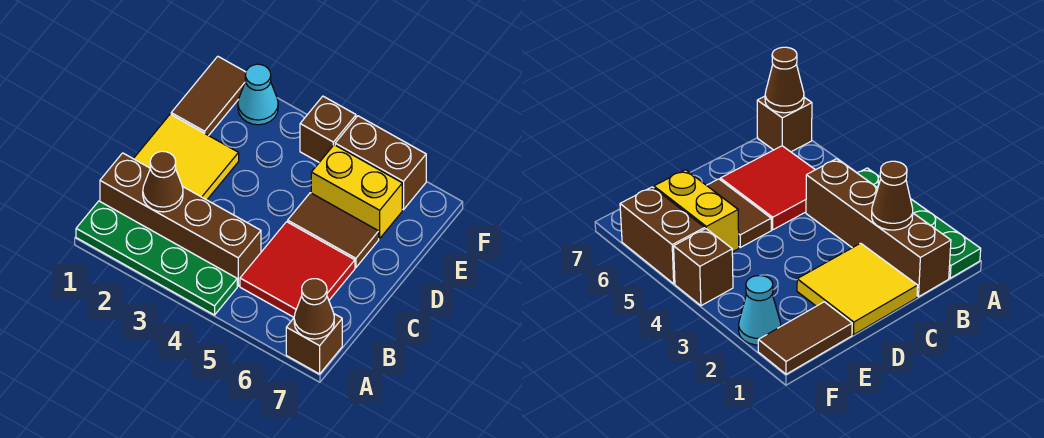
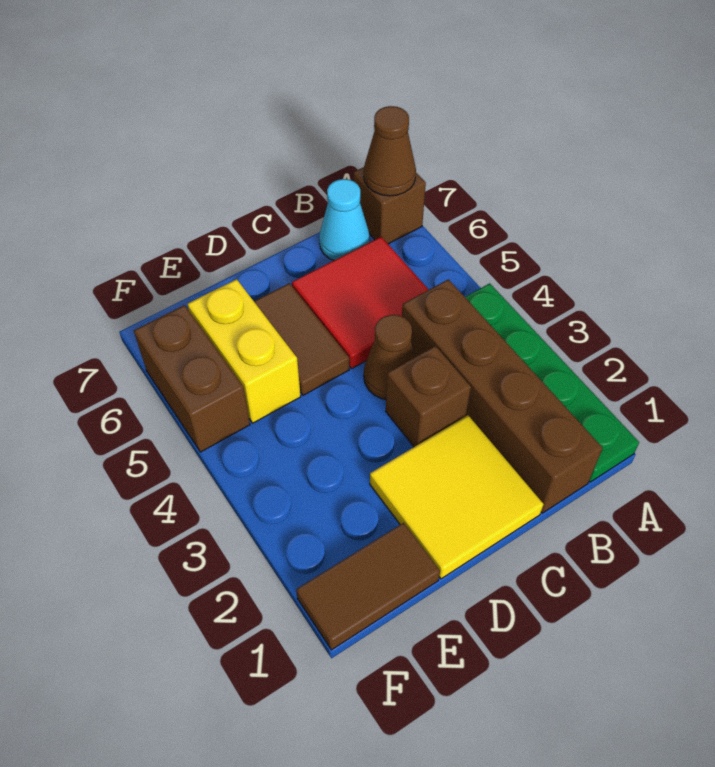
brown cone B2 level 2 -> brown cone C4 level 1
cyan cone F2 level 1 -> cyan cone B7 level 1
brown brick F4 level 1 -> brown brick C3 level 1

